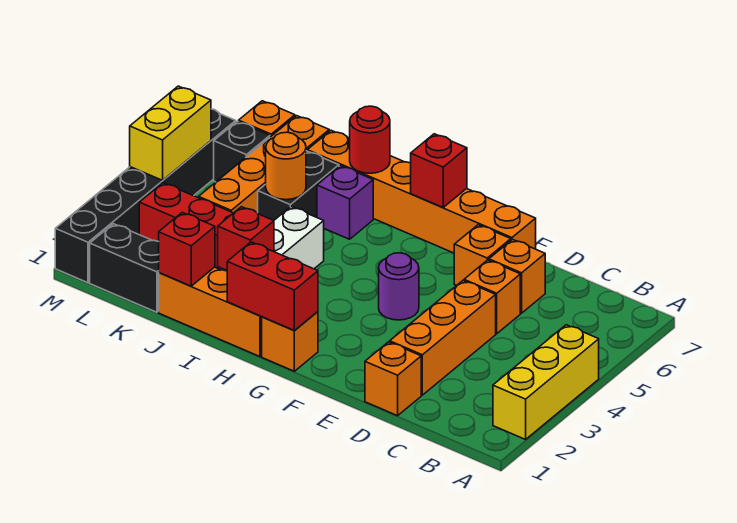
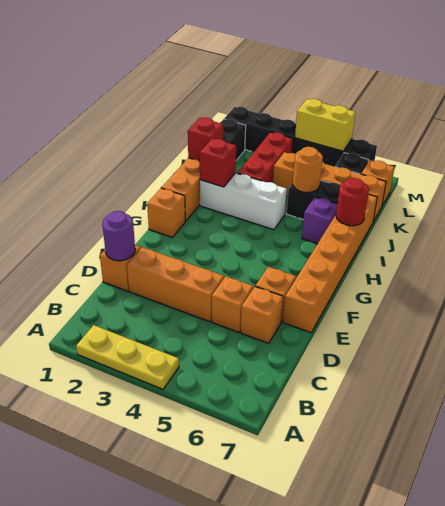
yellow brick A2:A4 level 1 -> yellow plate A2:A4 level 1
purple round brick F4 level 1 -> purple round brick D1 level 2
red brick G1:H1 level 2 -> none
red brick G7 level 2 -> none

